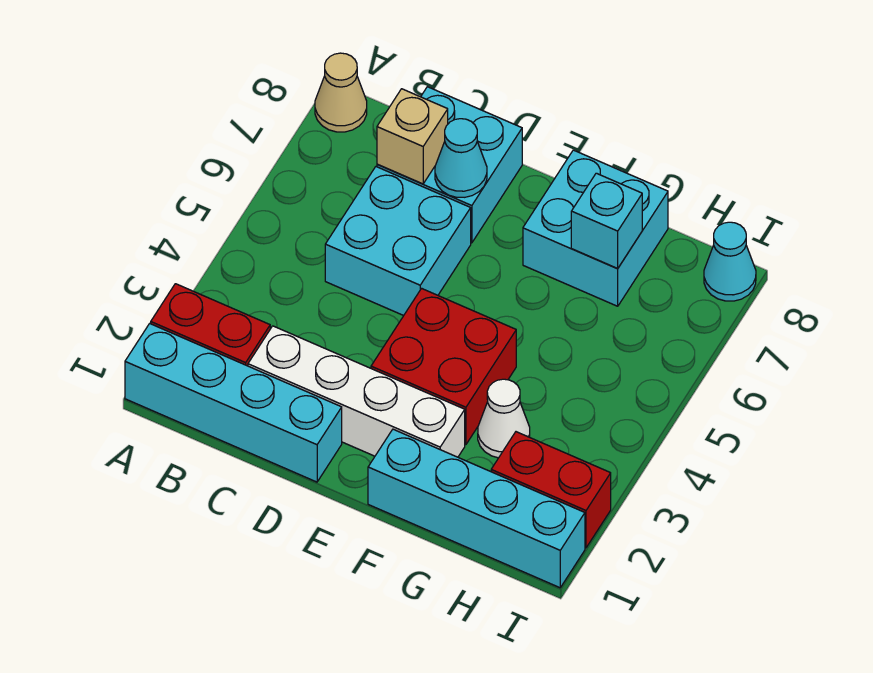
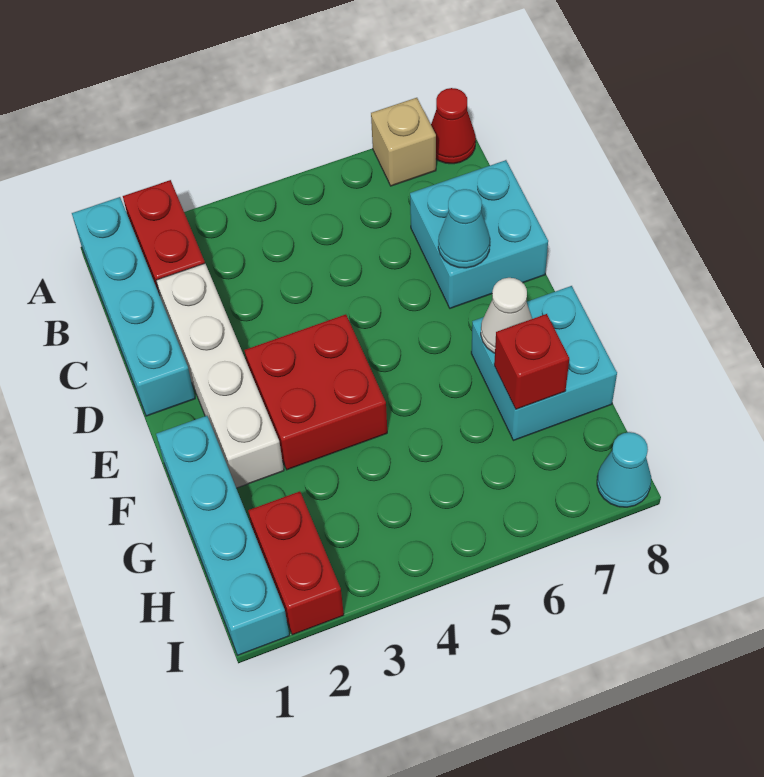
tan cone A8 level 1 -> red cone A8 level 1
cyan brick C5:D6 level 1 -> none
tan brick C7 level 2 -> tan brick A7 level 1
white cone G3 level 1 -> white cone F7 level 2
cyan brick G7 level 2 -> red brick G7 level 2

